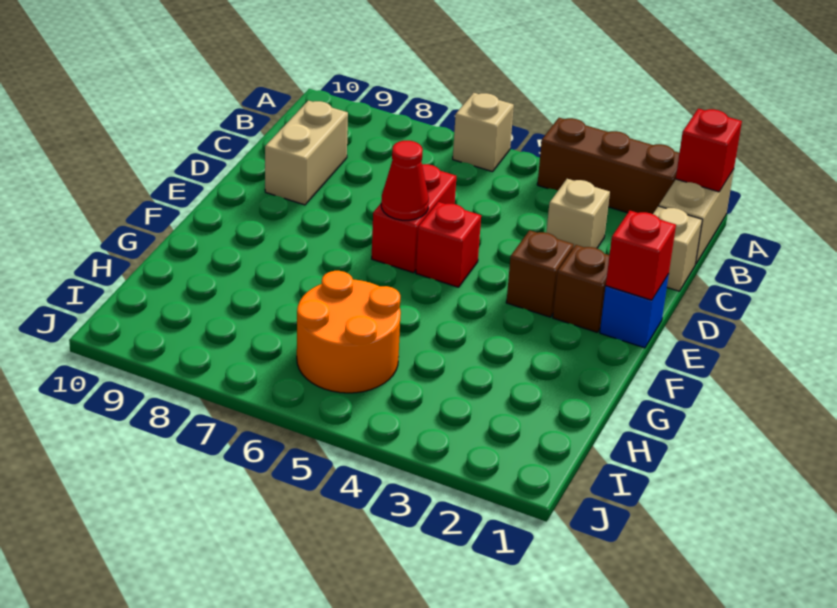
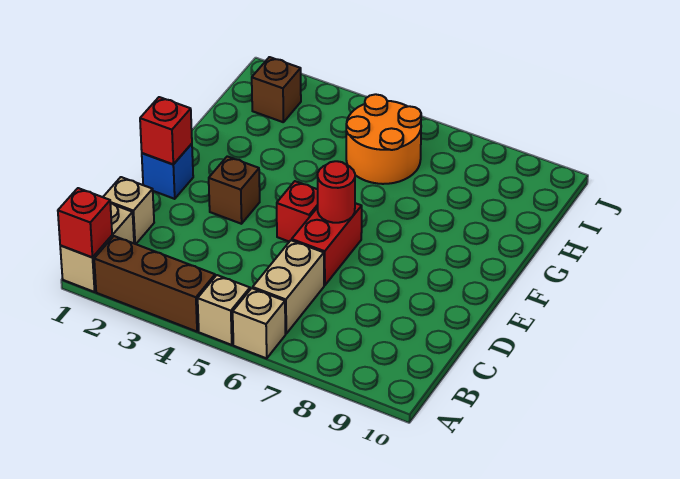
tan brick C3 level 1 -> tan brick A5 level 1
tan brick C9:D9 level 1 -> tan brick B6:C6 level 1
brown brick E2 level 1 -> brown brick I2 level 1
red cone E6 level 2 -> red round brick E6 level 2

